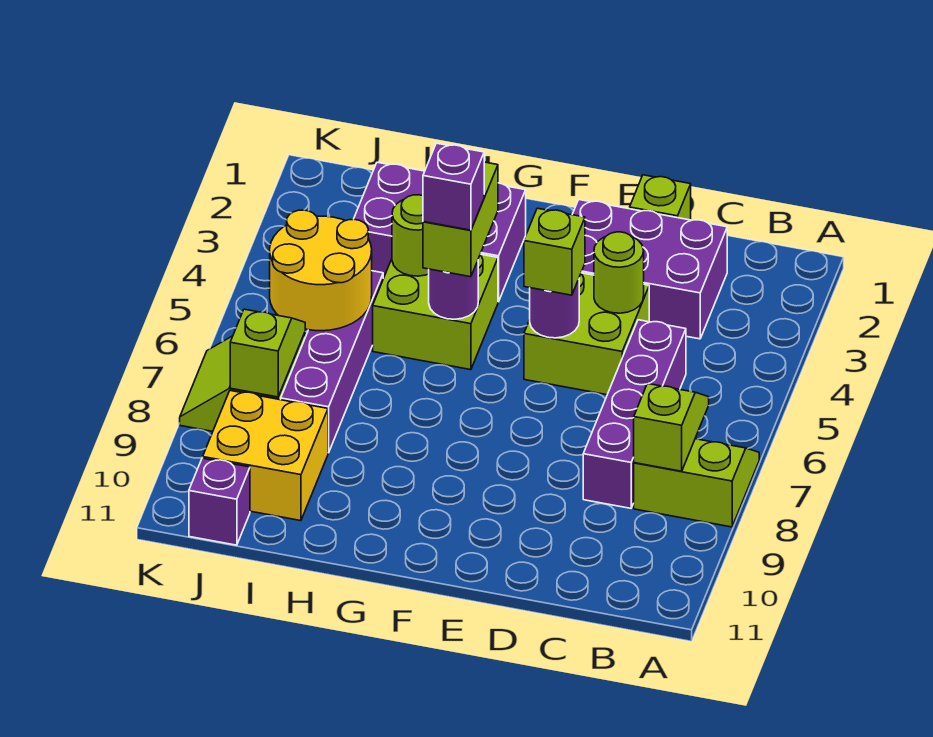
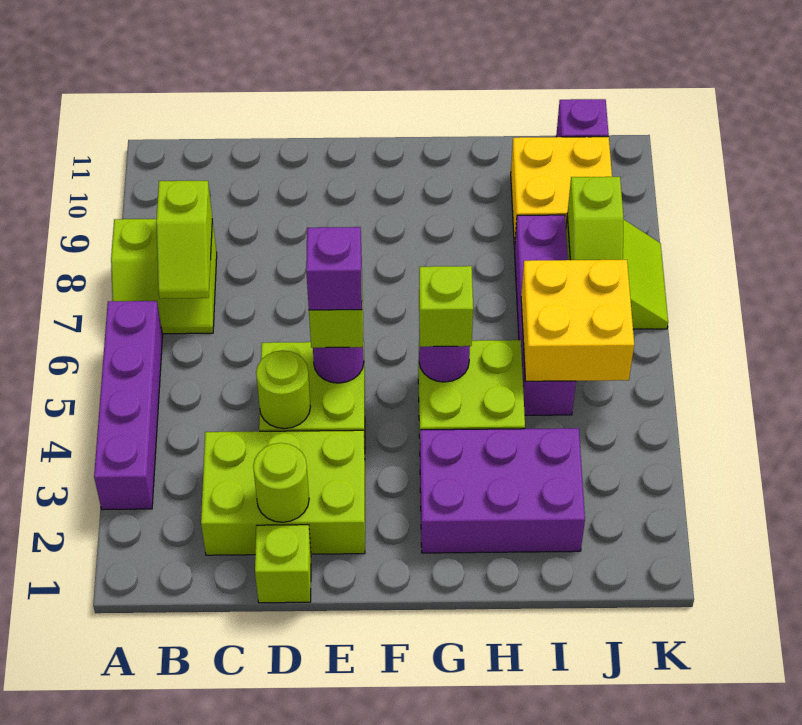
purple brick C2:E3 level 1 -> lime brick C2:E3 level 1
purple brick C5:C8 level 1 -> purple brick A3:A6 level 1
lime brick G4:G5 level 3 -> lime brick G5 level 3
purple brick G5 level 4 -> purple brick E5 level 4
lime round brick H4 level 2 -> lime round brick D2 level 2
yellow round brick I5:J6 level 2 -> yellow brick I5:J6 level 2

